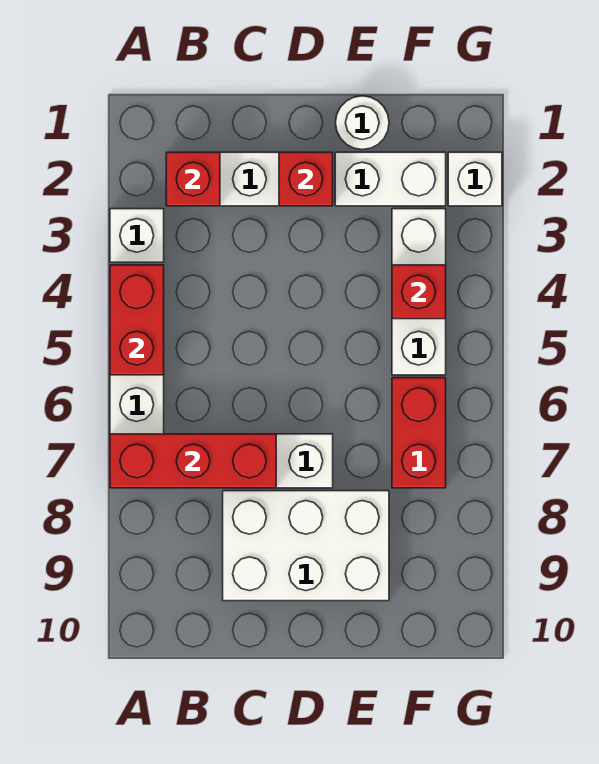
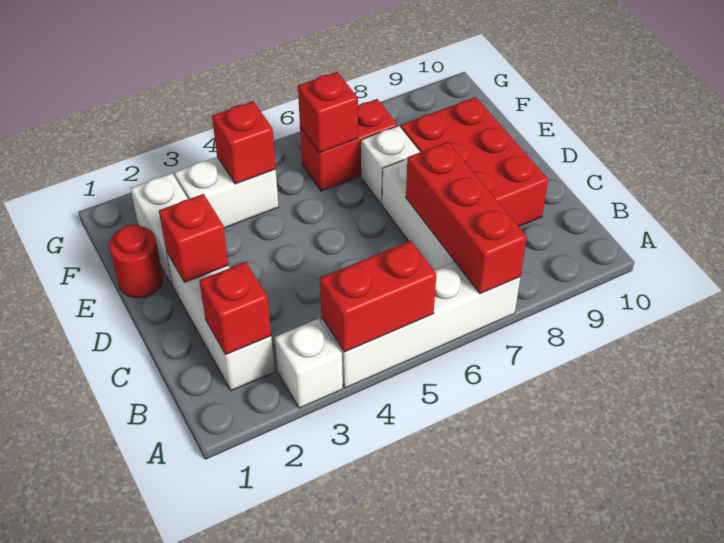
white brick C8:E9 level 1 -> red brick C8:E9 level 1
white round brick E1 level 1 -> red round brick E1 level 1
white brick F3:F5 level 1 -> white brick F3:F4 level 1
none -> red brick F6 level 2
white brick G2 level 1 -> white brick E7 level 1

